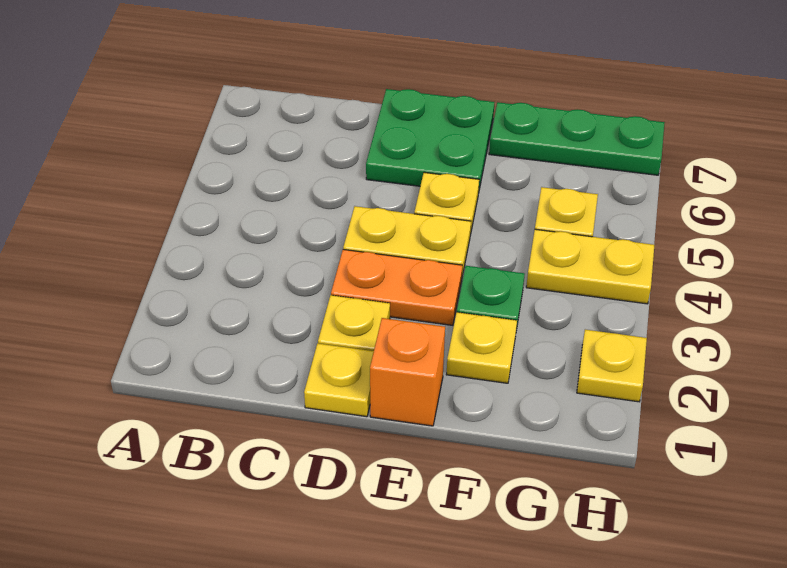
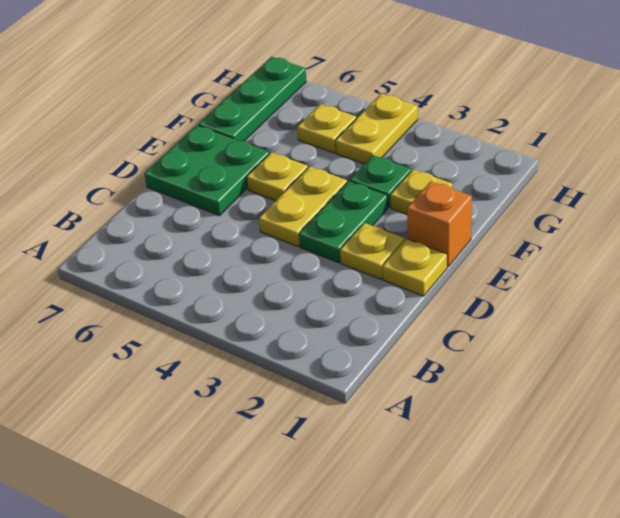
orange plate D3:E3 level 1 -> green plate D3:E3 level 1
yellow plate H2 level 1 -> none

